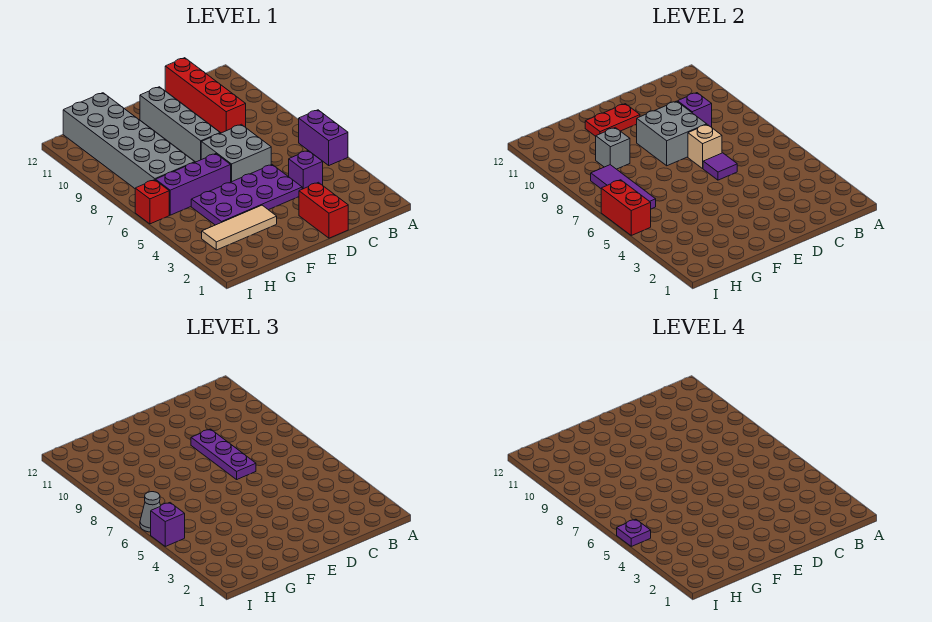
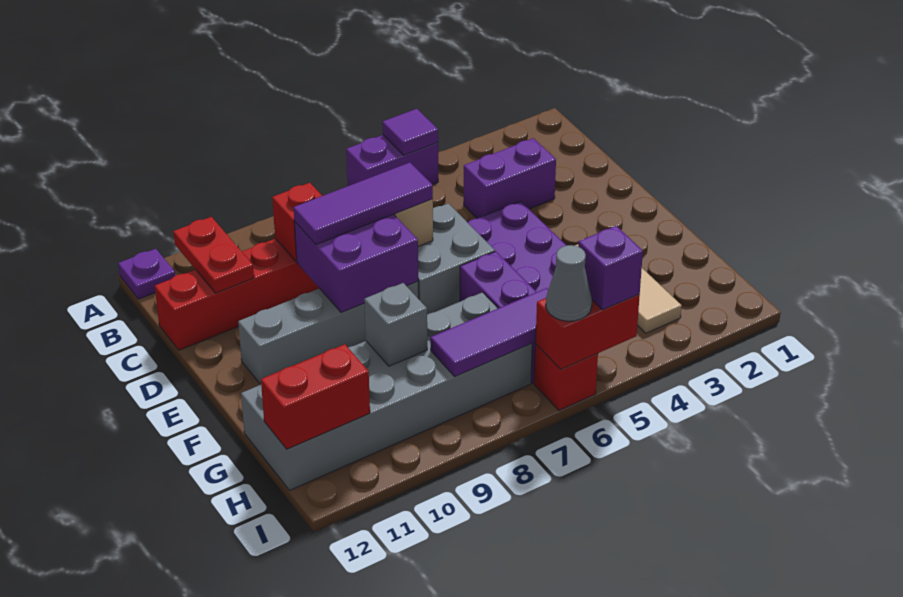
purple brick C4 level 1 -> purple brick C3:C4 level 1
purple brick C9 level 2 -> red brick C9 level 2
red brick D1:D2 level 1 -> red brick H11:H12 level 2
purple tile D6 level 2 -> purple tile A5 level 2
purple plate D7:D9 level 3 -> purple tile D7:D9 level 3
grey brick D8:E9 level 2 -> purple brick D8:E9 level 2
red plate E11:F11 level 2 -> red plate B11:C11 level 2
purple plate I5 level 4 -> purple plate A12 level 1

